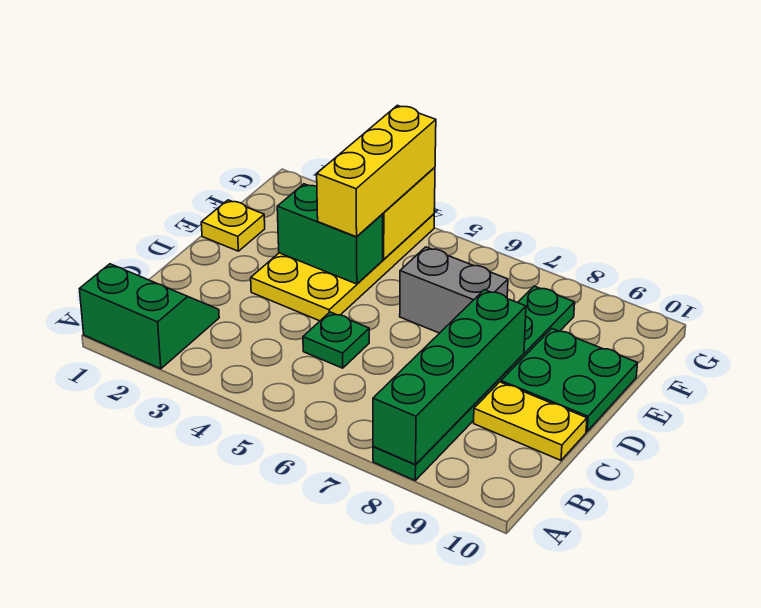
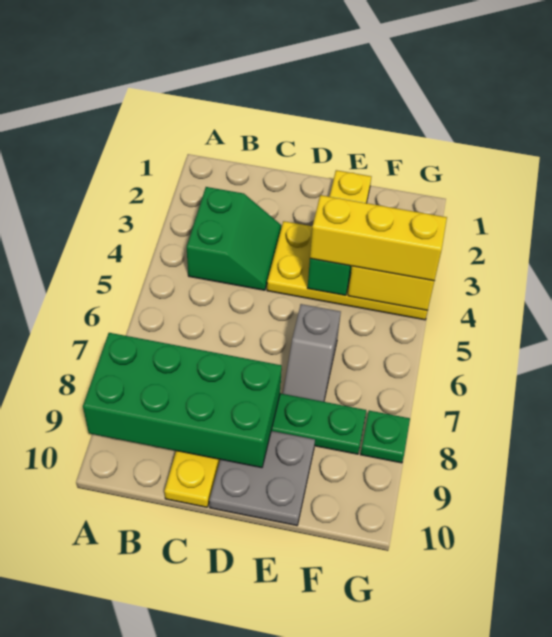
green slope A1:B2 level 1 top A -> green slope B3:C4 level 1 top B
green brick A8:D8 level 2 -> green brick A8:D9 level 2
green plate C5 level 1 -> green plate G8 level 1
green plate D9:E10 level 1 -> grey plate D9:E10 level 1
grey brick E6:E7 level 1 -> grey slope E6:E7 level 1 top 6

